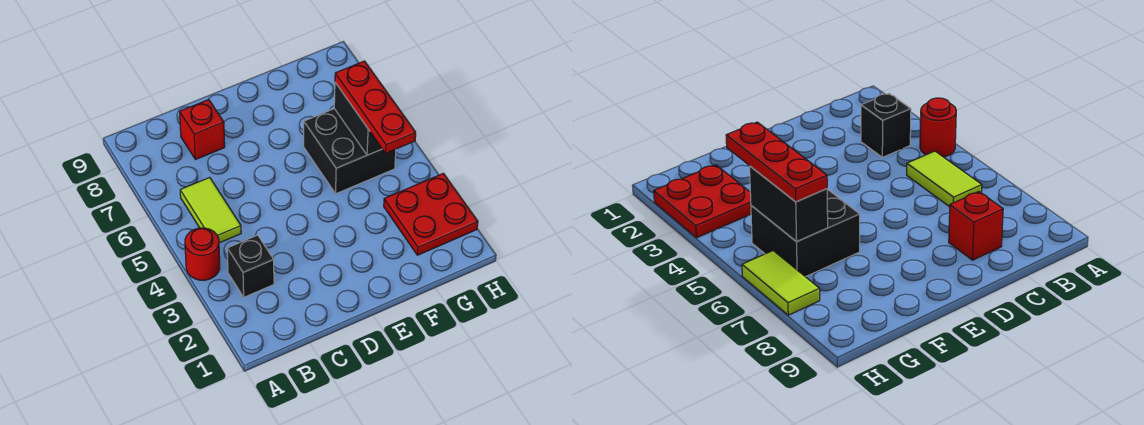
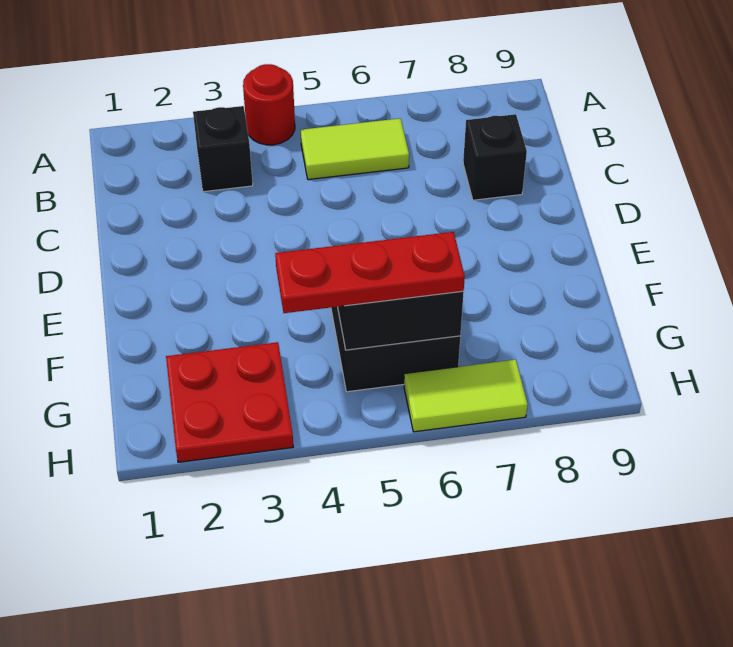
red brick C8 level 1 -> black brick C8 level 1

